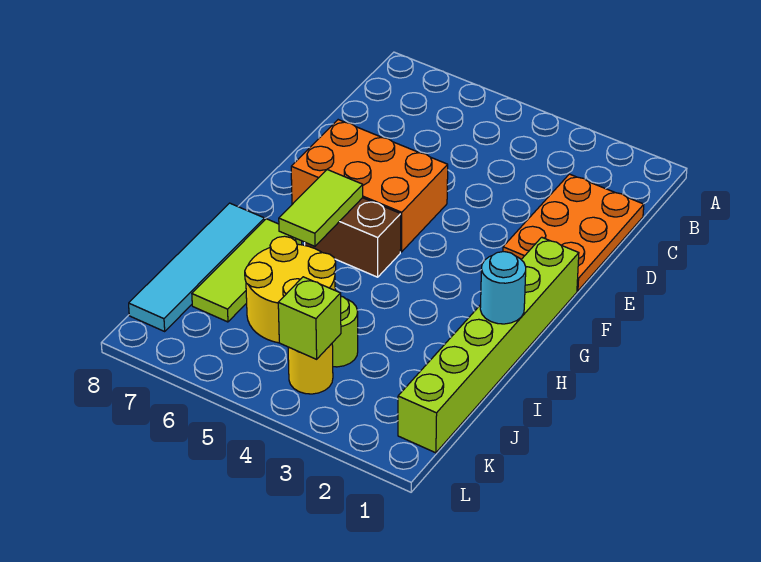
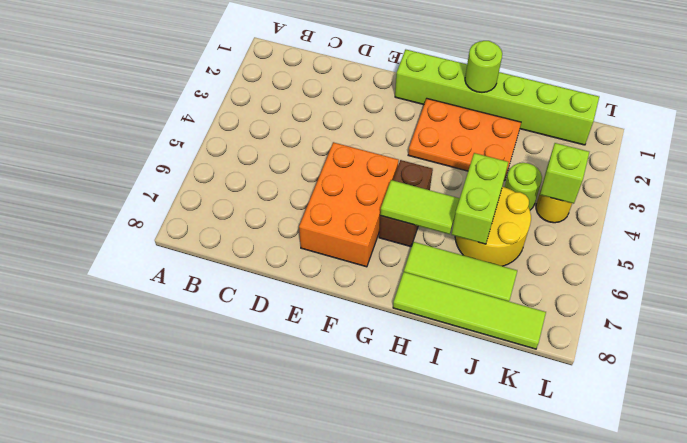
orange plate C1:E2 level 1 -> orange plate G2:I3 level 1
cyan round brick H1 level 2 -> lime round brick H1 level 2
cyan tile H8:K8 level 1 -> lime tile H8:K8 level 1
none -> lime brick I5:I6 level 2

